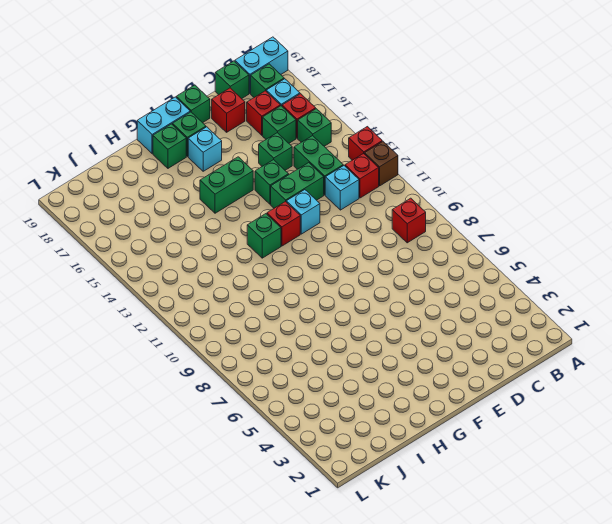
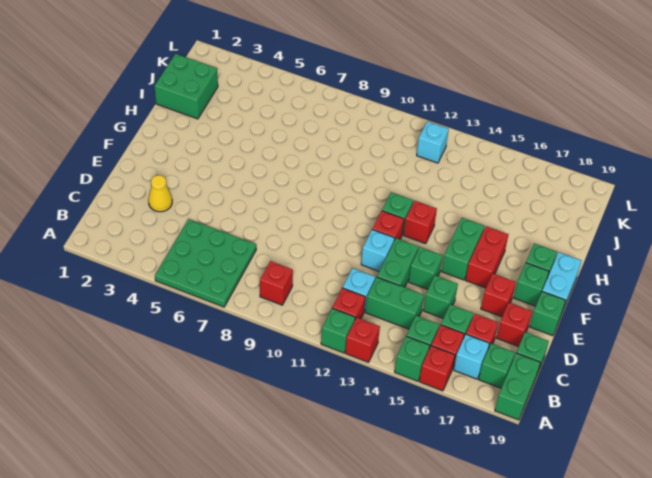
none -> green plate A5:C7 level 1
brown brick A12 level 1 -> green brick A12 level 1
none -> green brick A15 level 1
none -> red brick A16 level 1
cyan brick A19:B19 level 1 -> green brick A19:B19 level 1
none -> yellow cone D3 level 1
none -> red brick E17 level 1
none -> red brick F16:G16 level 1
cyan brick F17 level 1 -> cyan brick K12 level 1
none -> red brick G13 level 1
none -> green brick I1:J2 level 1

